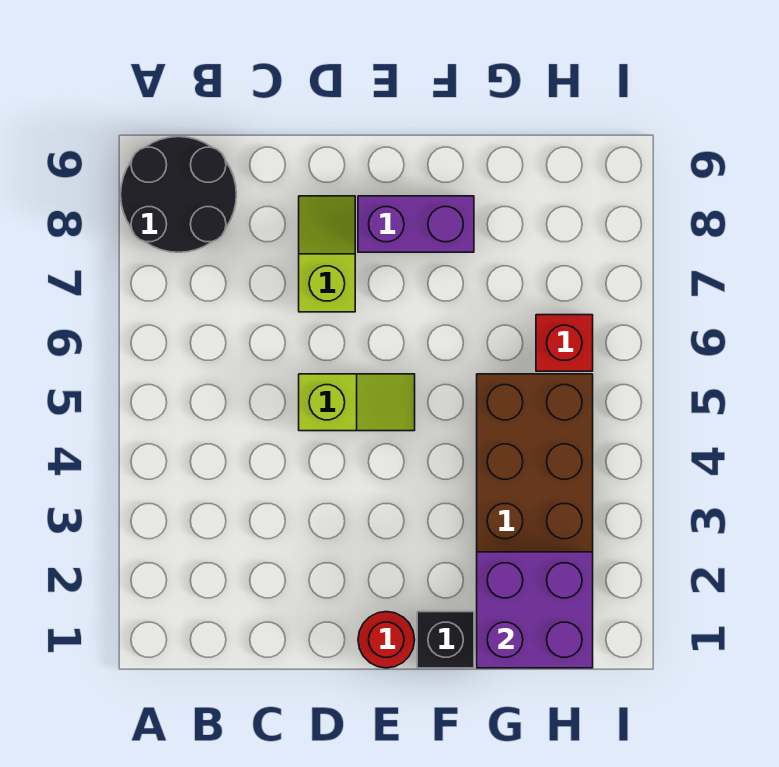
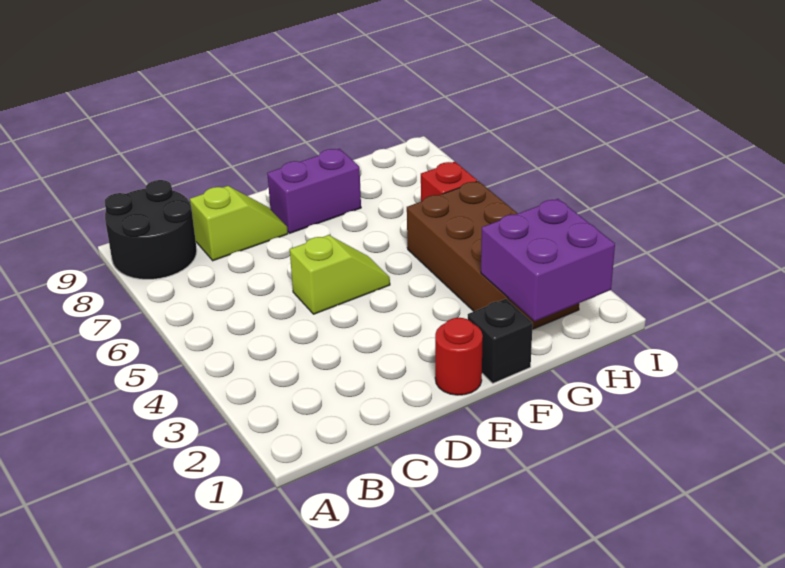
lime slope D7:D8 level 1 top 7 -> lime slope C8:D8 level 1 top C

